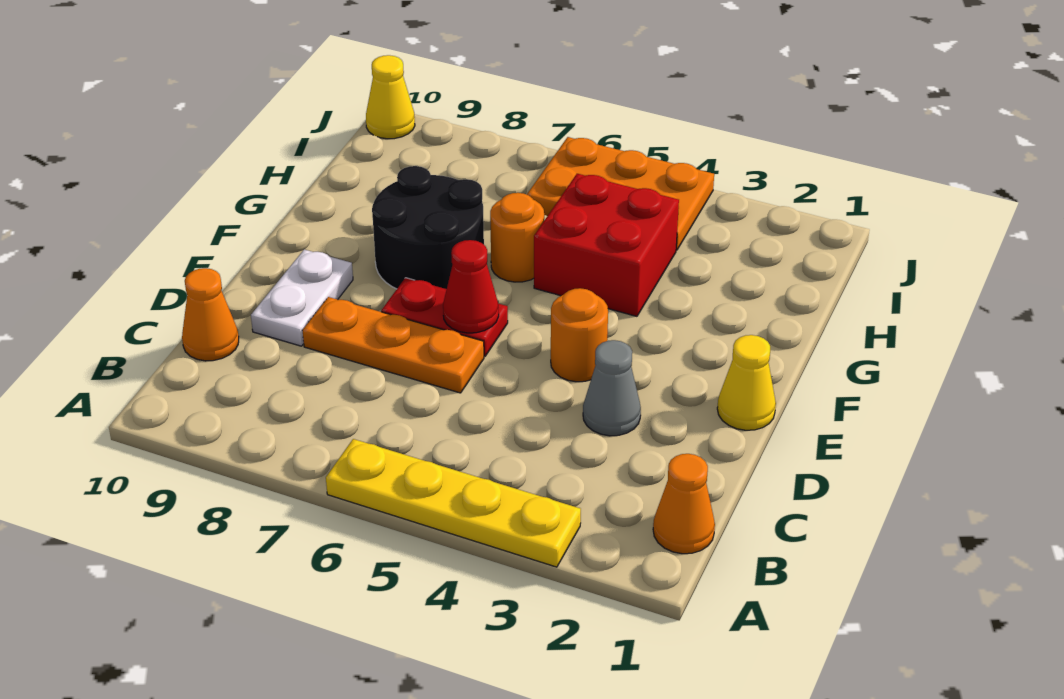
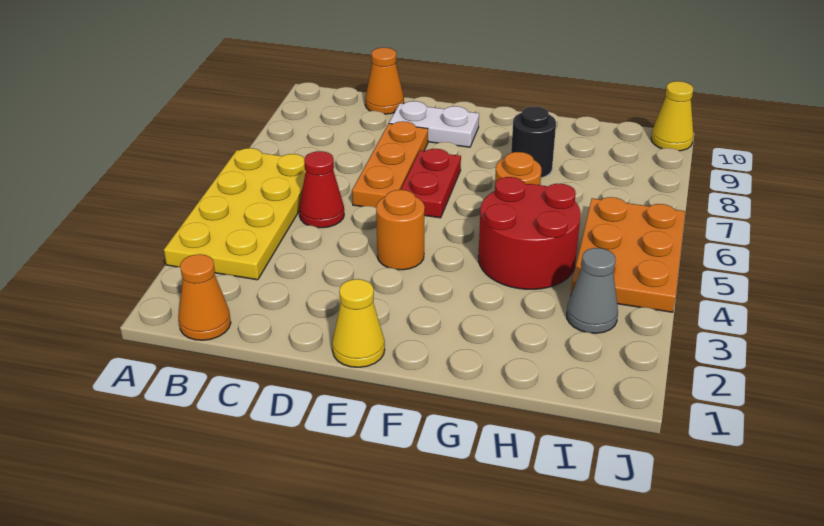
yellow plate A3:A6 level 1 -> yellow plate A3:B6 level 1
grey cone D3 level 1 -> grey cone I3 level 1
red cone E6 level 2 -> red cone C5 level 1
black round brick F7:G8 level 1 -> black round brick G8 level 1
red brick G4:H5 level 1 -> red round brick G4:H5 level 1

